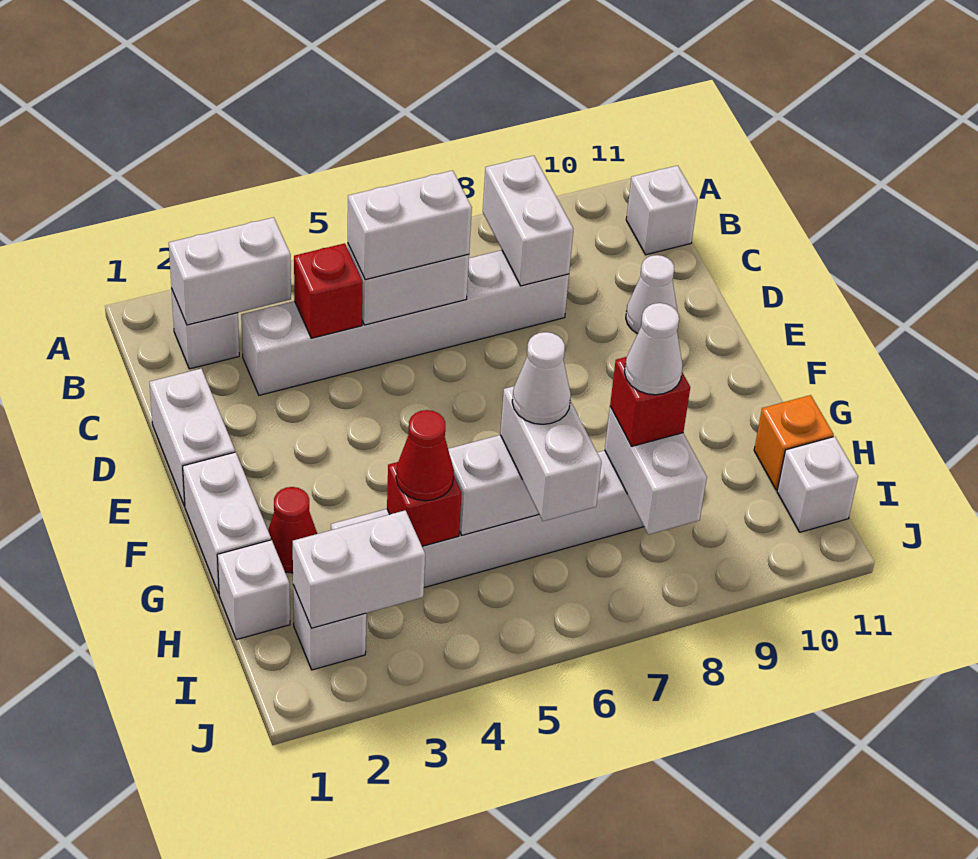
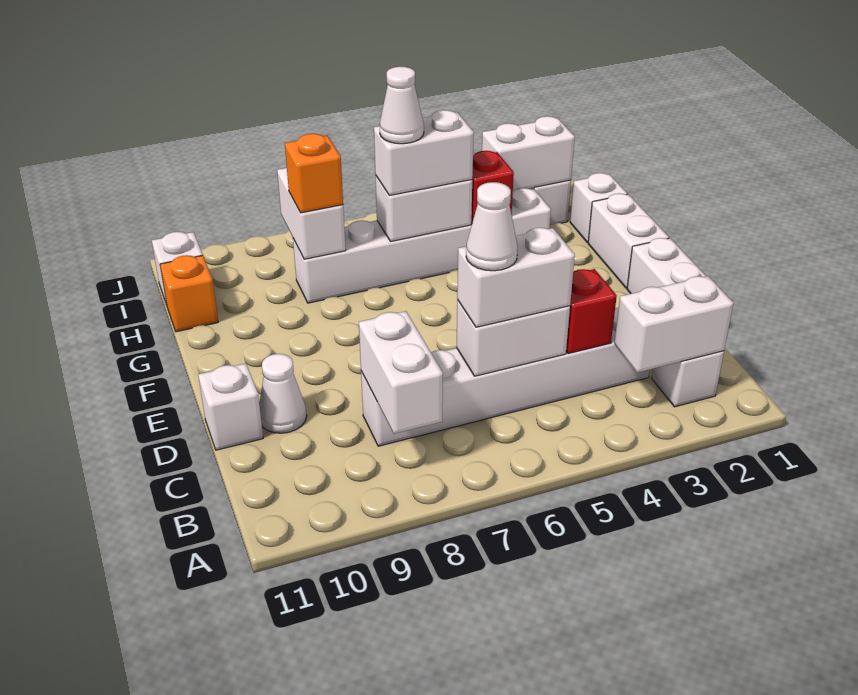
white brick B11 level 1 -> white brick D11 level 1
red cone G2 level 1 -> none
red cone H4 level 3 -> none
white brick H6:I6 level 3 -> white brick H5:H6 level 3
red brick H8 level 3 -> orange brick H8 level 3
white cone H8 level 4 -> white cone C6 level 4

